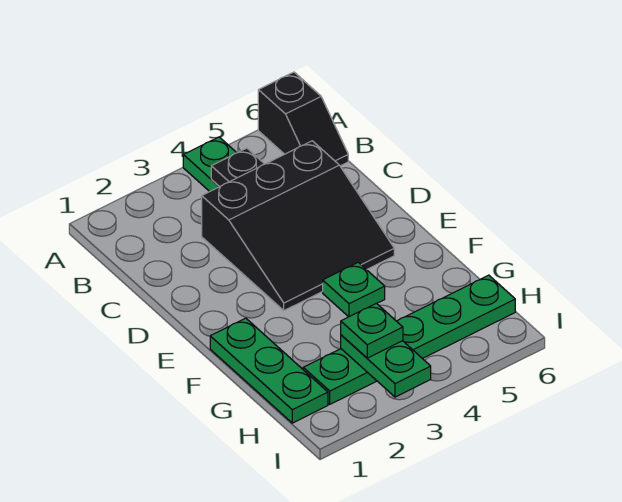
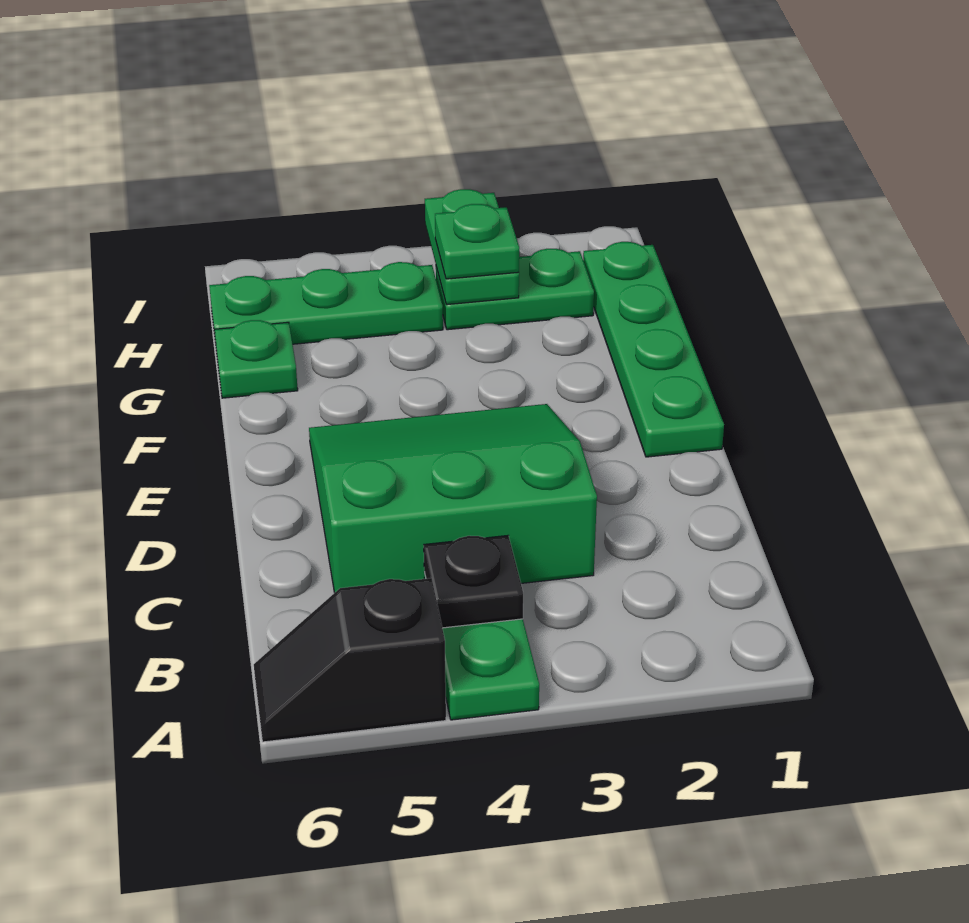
black slope A6:B6 level 1 top A -> black slope A5:A6 level 1 top 5
black slope C3:E5 level 1 top C -> green slope C3:E5 level 1 top C
green plate F1:H1 level 1 -> green plate E1:H1 level 1
green plate F4 level 1 -> green plate G6 level 1

